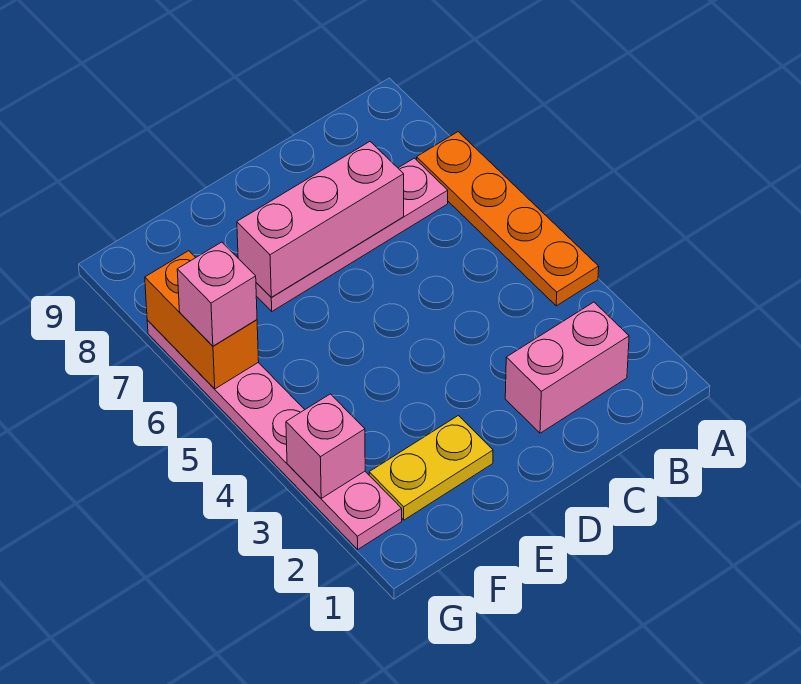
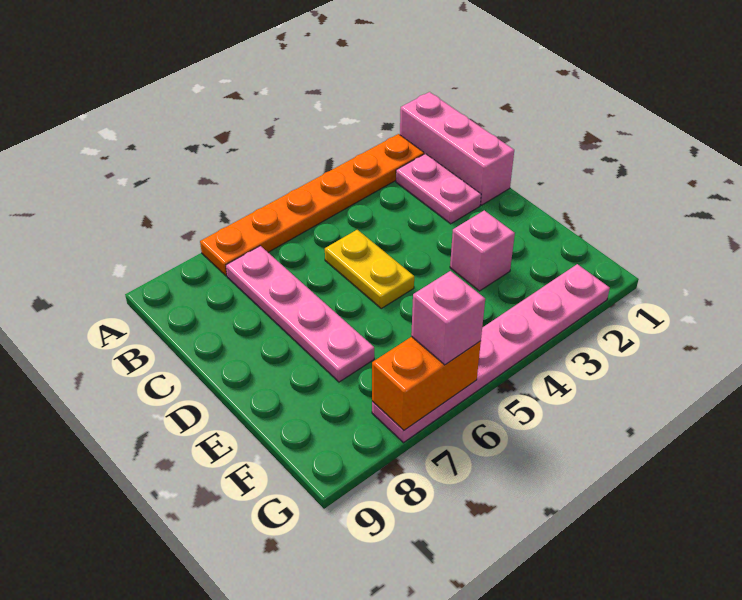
orange plate A4:A7 level 1 -> orange plate A2:A7 level 1
pink brick B2:C2 level 1 -> pink plate B2:C2 level 1
pink brick C7:E7 level 2 -> pink brick A1:C1 level 1
yellow plate E2:F2 level 1 -> yellow plate C5:D5 level 1
pink brick G3 level 2 -> pink brick E3 level 1

